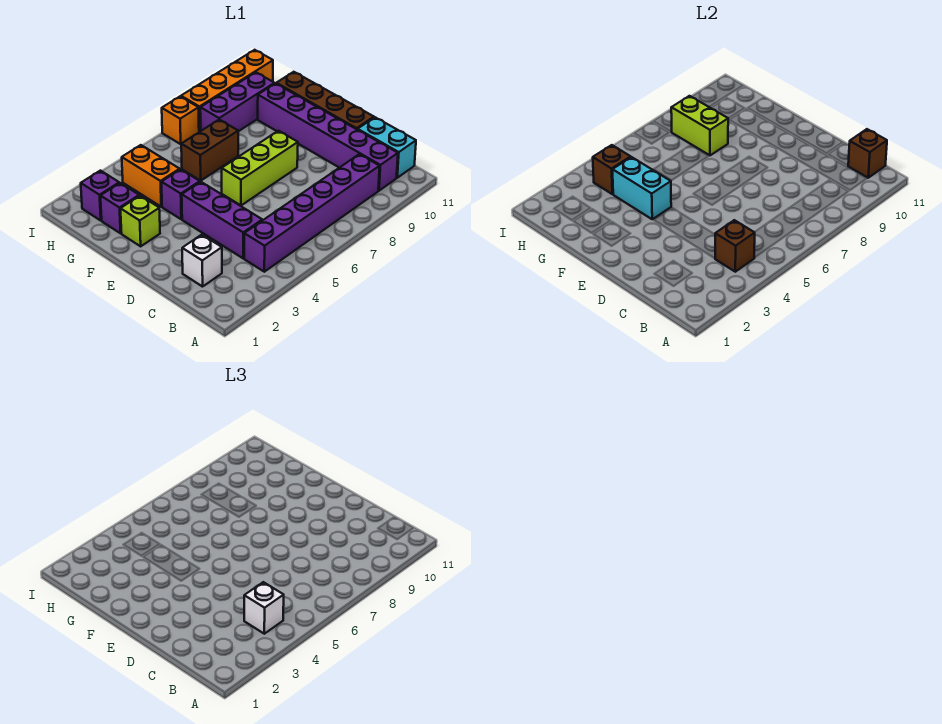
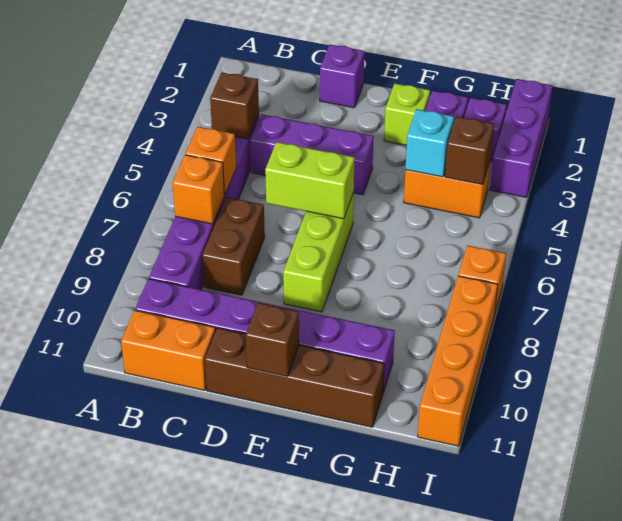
white brick B4 level 3 -> none
none -> orange brick B6 level 2
none -> orange brick B7 level 2
cyan brick B11:C11 level 1 -> orange brick B11:C11 level 1
brown brick B11 level 2 -> brown brick E11 level 2
white brick C2 level 1 -> none
purple brick F4 level 1 -> purple brick D1 level 1
cyan brick F4:G4 level 2 -> cyan brick G4 level 2
brown brick G6:G7 level 1 -> brown brick C7:C8 level 1
lime brick G8:H8 level 2 -> lime brick D6:E6 level 2
purple brick H8:H10 level 1 -> purple brick I1:I3 level 1

